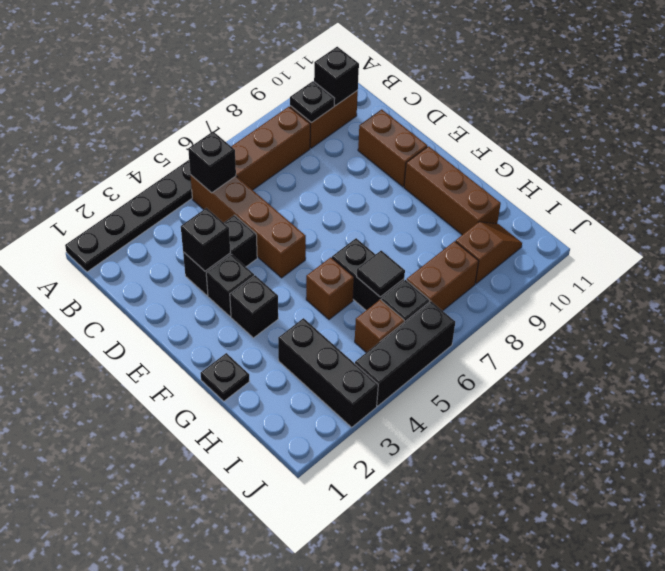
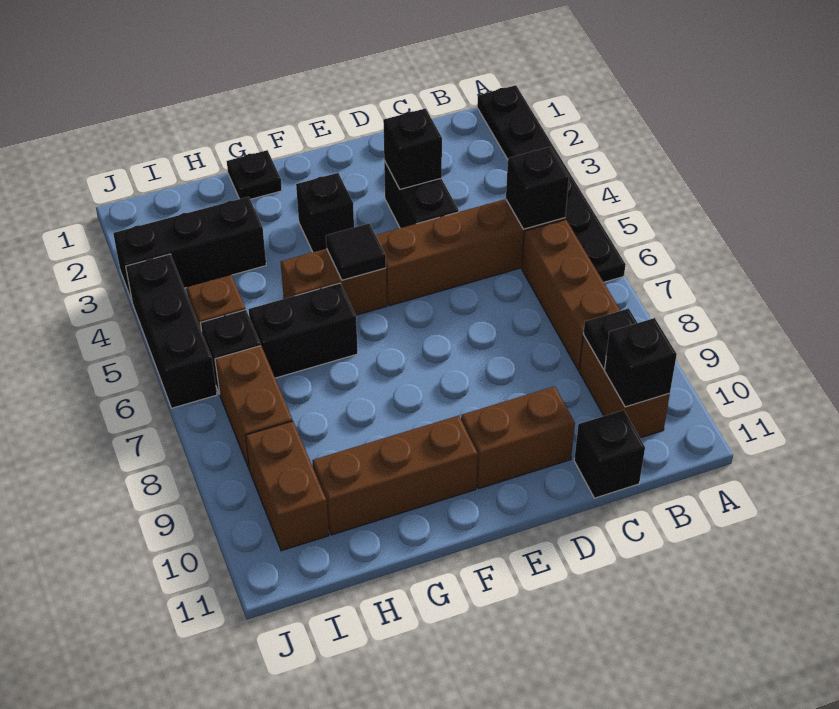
black brick E3 level 1 -> black brick C11 level 1
brown brick G5 level 1 -> brown brick F5:G5 level 1
black tile H6 level 2 -> black tile F5 level 2
brown slope I9:I10 level 1 top 9 -> brown brick I9:I10 level 1

